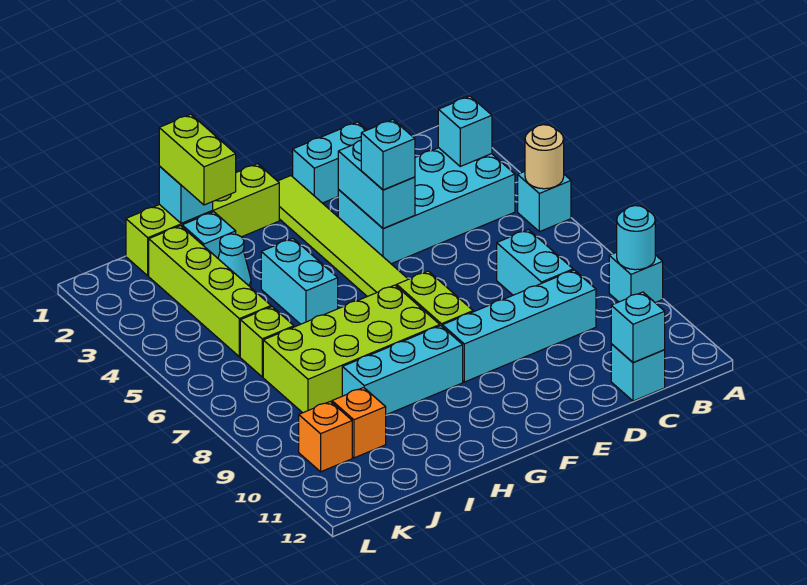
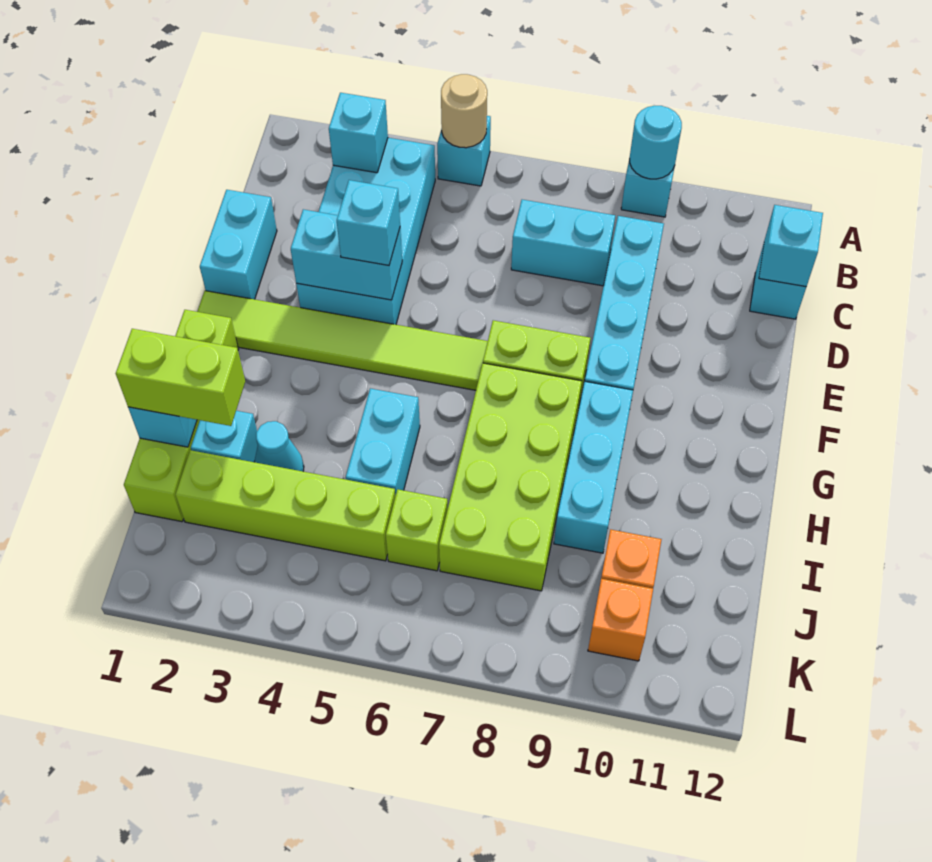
cyan brick H4:H5 level 1 -> cyan brick H5:I5 level 1

